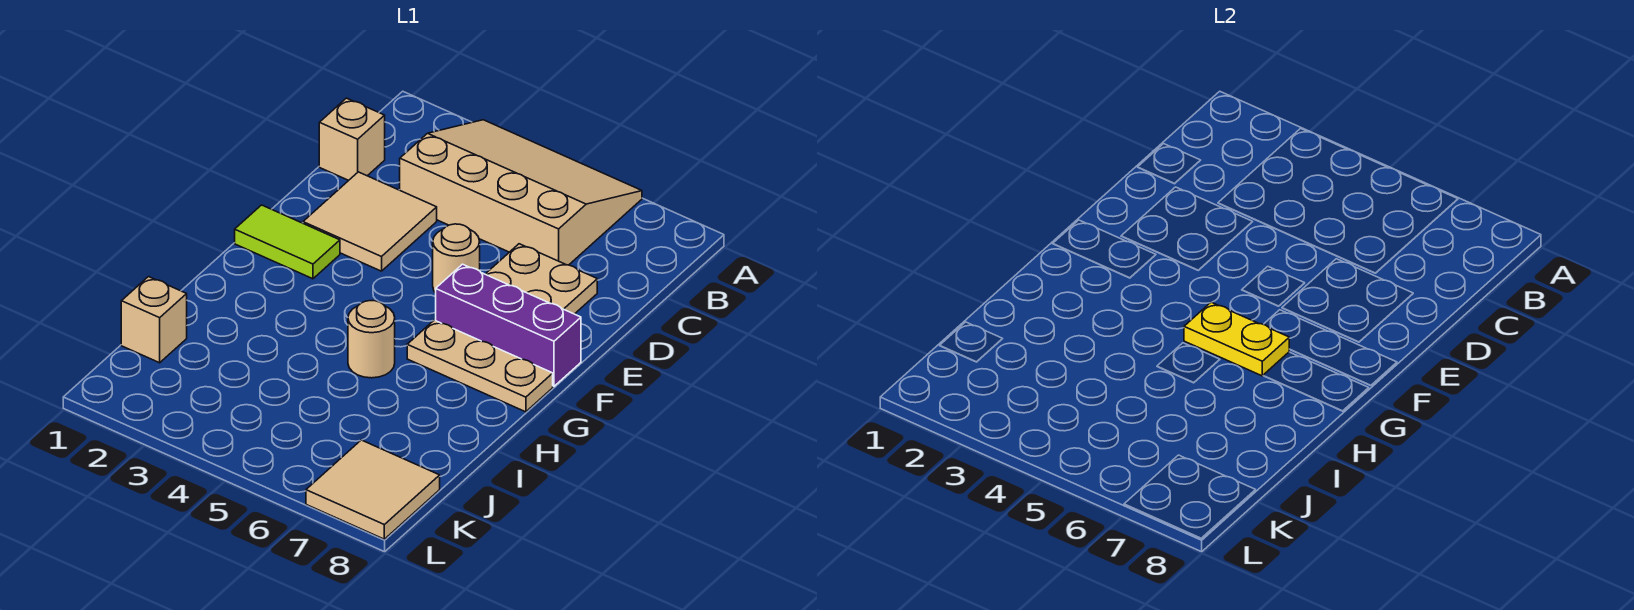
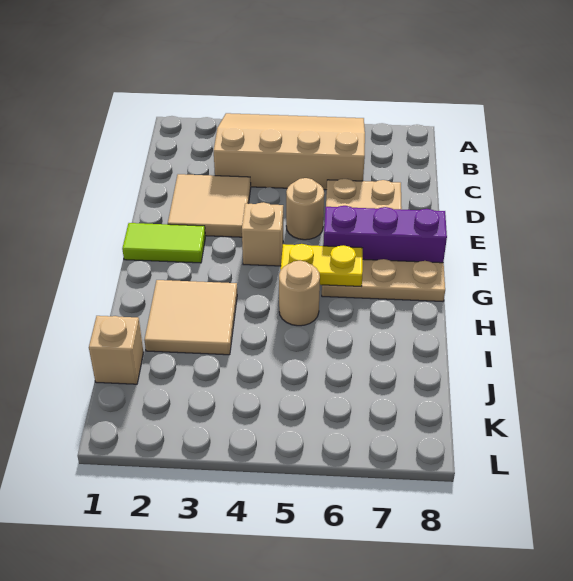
tan brick C1 level 1 -> tan brick F4 level 1
tan tile K7:L8 level 1 -> tan tile H2:I3 level 1

